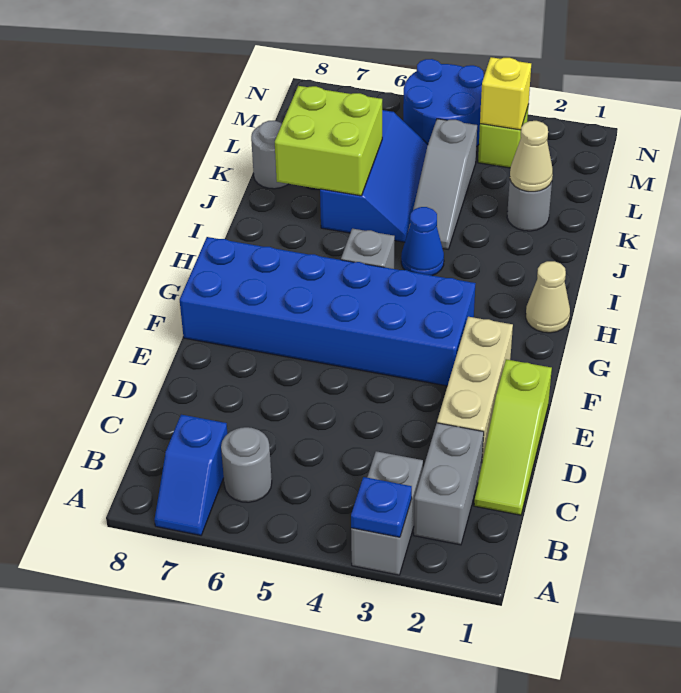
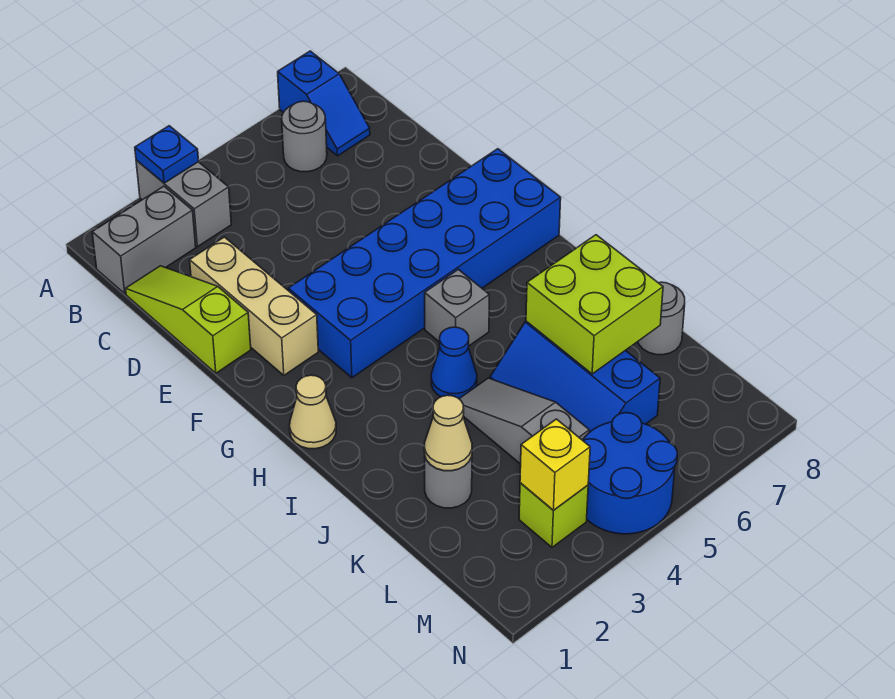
blue slope A7:B7 level 1 top B -> blue slope A7:B7 level 1 top A
grey brick B2:C2 level 1 -> grey brick B1:B2 level 1

